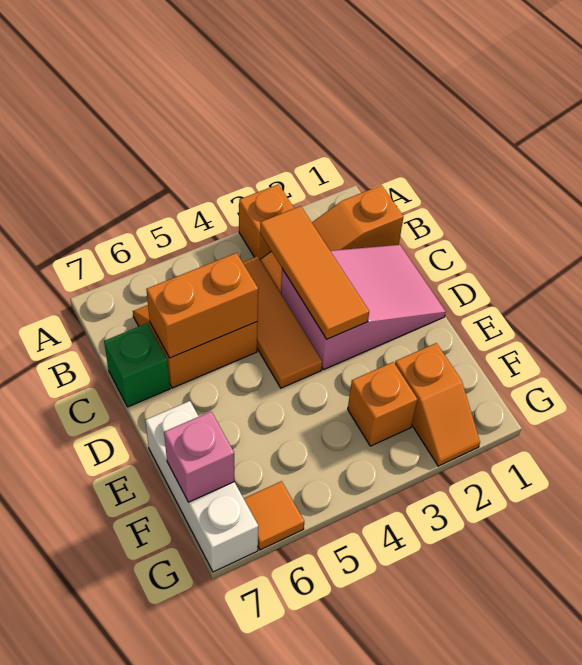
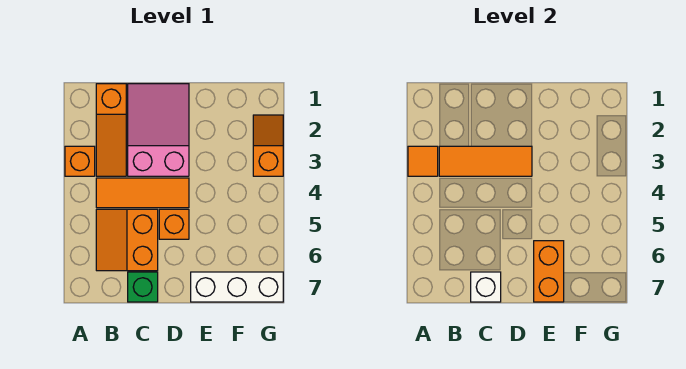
orange brick C5:C6 level 2 -> orange brick E6:E7 level 2
none -> white brick C7 level 2
orange slope F2:G2 level 1 top F -> orange slope G2:G3 level 1 top 3
orange brick F3 level 1 -> orange brick D5 level 1
pink brick F7 level 2 -> none
orange tile G6 level 1 -> orange tile A3 level 2

